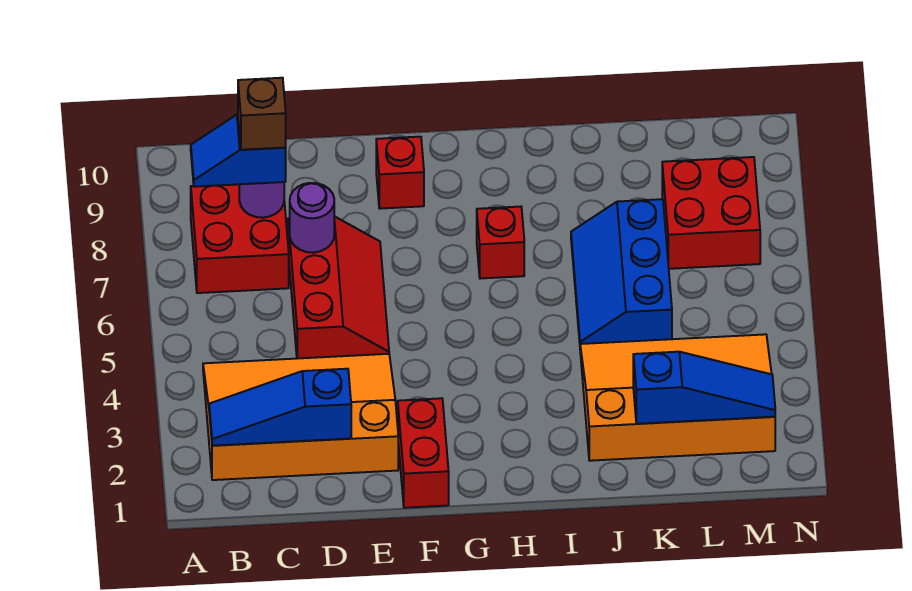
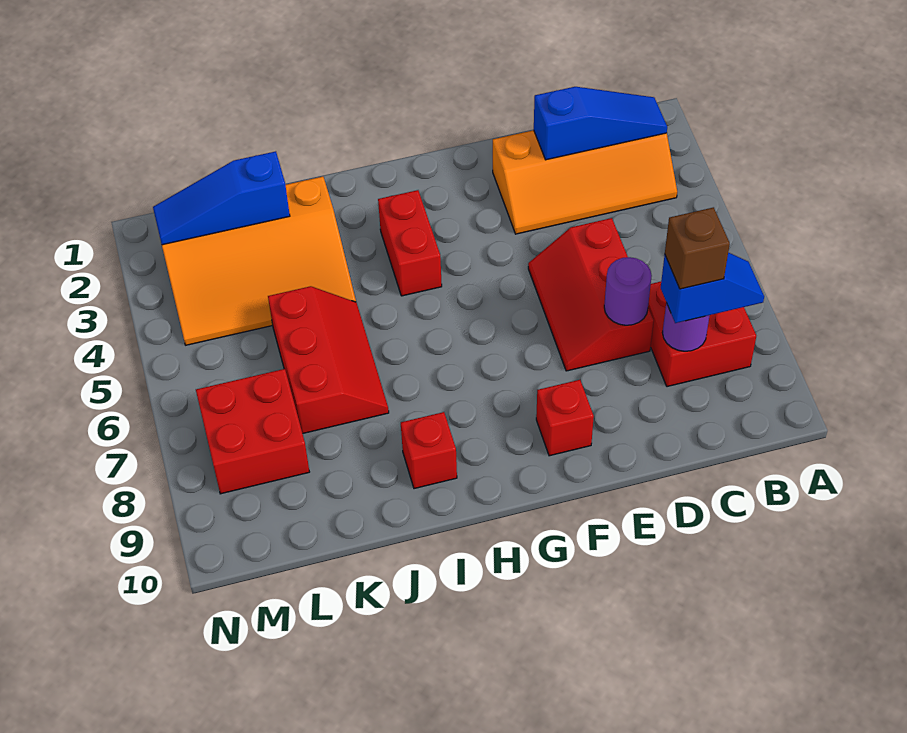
orange slope B2:E4 level 1 top 2 -> orange slope B2:E3 level 1 top 2
red brick F1:F2 level 1 -> red brick H3:H4 level 1
red brick H7 level 1 -> red brick I9 level 1
blue slope J5:K7 level 1 top K -> red slope J5:K7 level 1 top K

